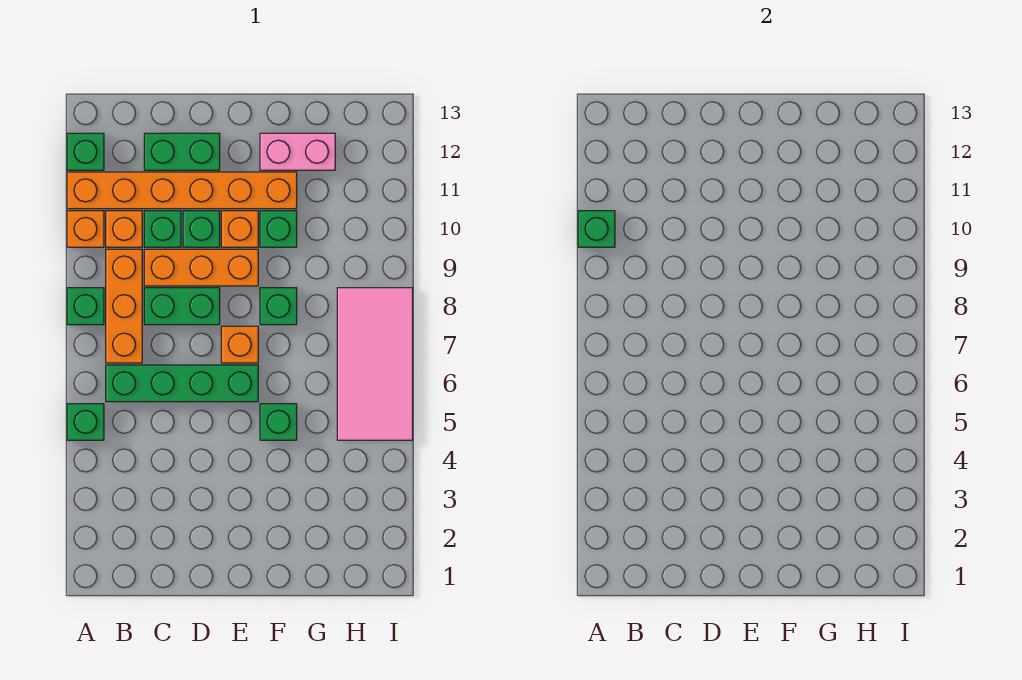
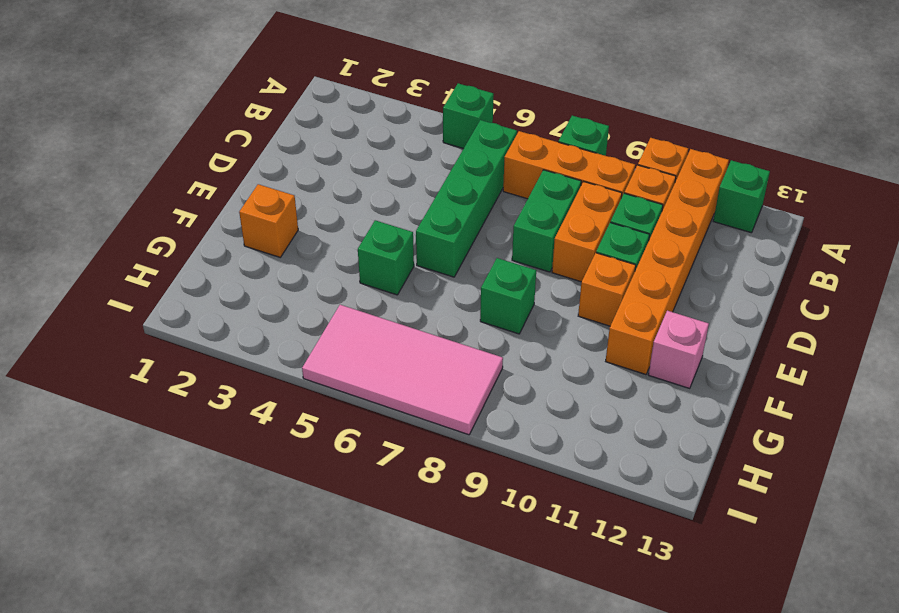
green brick A10 level 2 -> none
orange brick C9:E9 level 1 -> orange brick C9:D9 level 1
green brick C12:D12 level 1 -> none
orange brick E7 level 1 -> orange brick F2 level 1
green brick F10 level 1 -> none
pink brick F12:G12 level 1 -> pink brick F12 level 1

